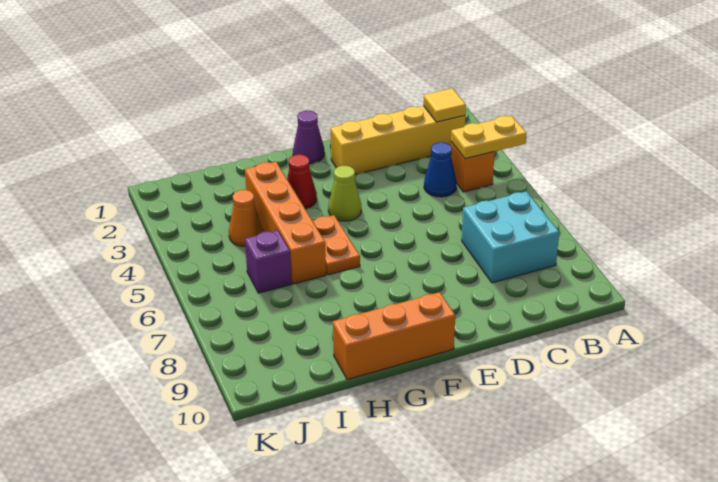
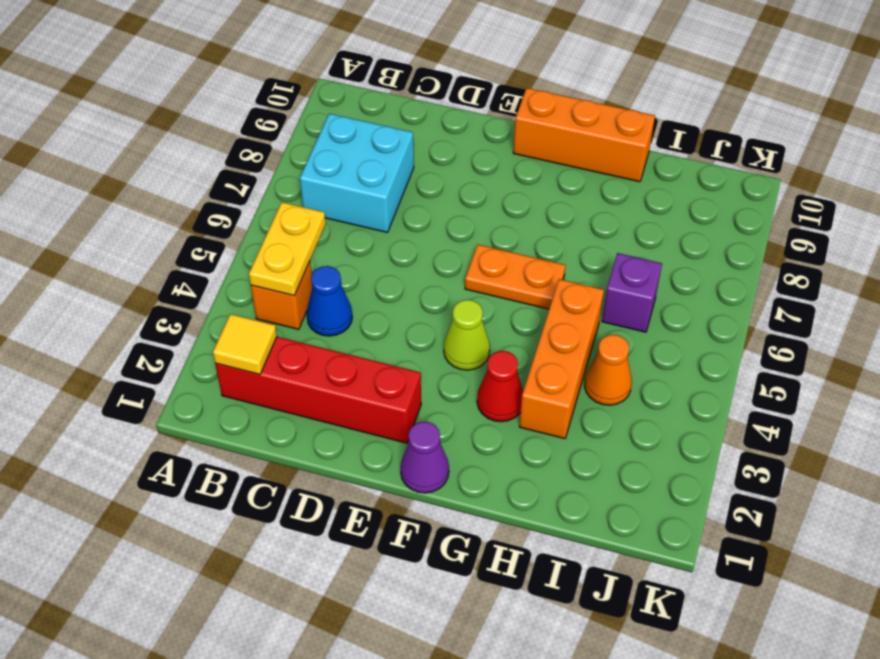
yellow plate A4:B4 level 2 -> yellow plate B4:B5 level 2
yellow brick B2:E2 level 1 -> red brick B2:E2 level 1
orange plate G5:G6 level 1 -> orange plate F6:G6 level 1
orange brick H3:H6 level 1 -> orange brick H3:H5 level 1

